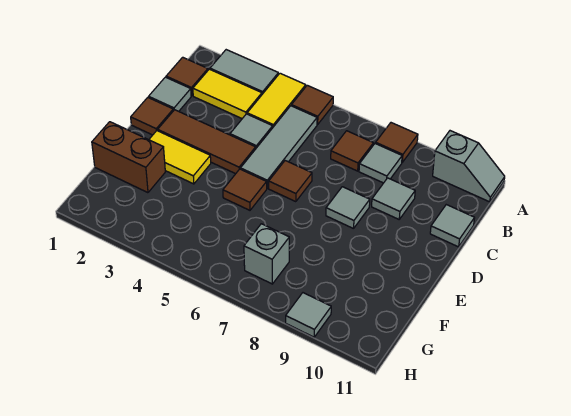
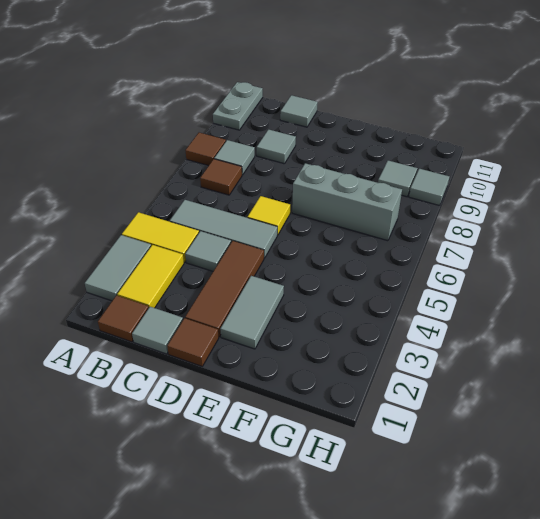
brown tile A5 level 1 -> none
grey slope A10:A11 level 1 top 10 -> grey plate A10:A11 level 1
brown tile D6 level 1 -> yellow tile D6 level 1
grey tile D8 level 1 -> grey tile G9 level 1
yellow tile E2:E3 level 1 -> grey tile E2:E3 level 1
brown tile E5 level 1 -> none
brown brick F1:F2 level 1 -> none
grey brick G7 level 1 -> grey brick E7:G7 level 1

